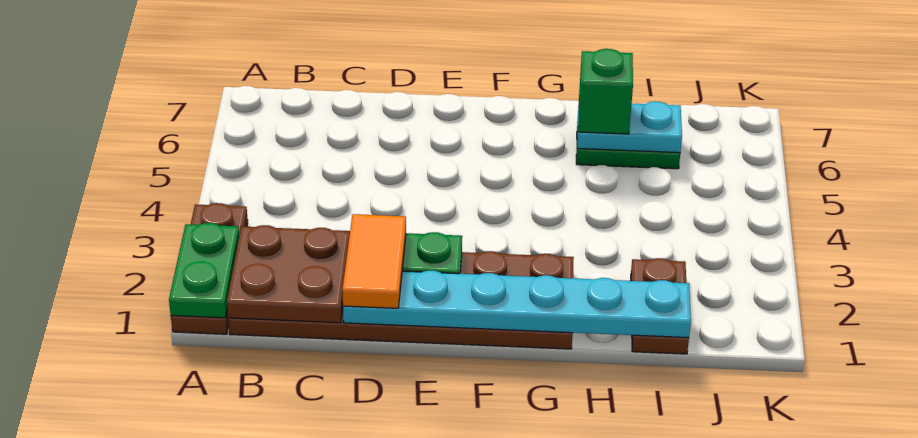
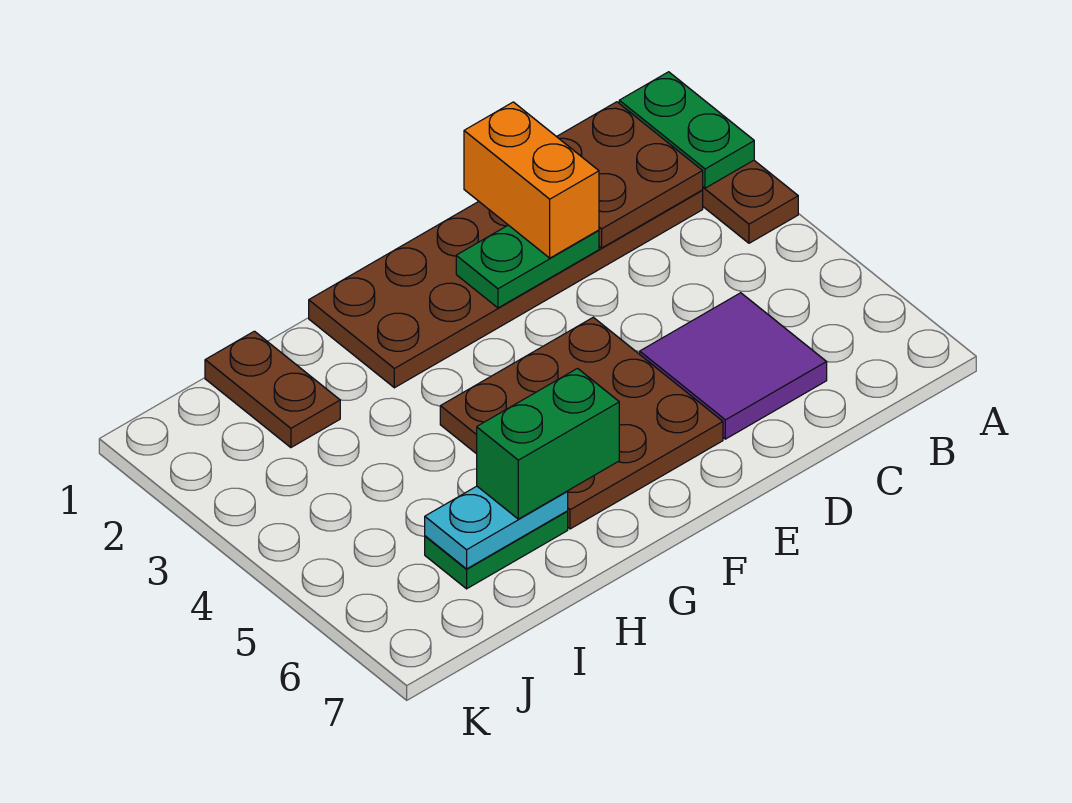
none -> purple tile C5:D6 level 1
cyan plate D1:I1 level 2 -> none
orange tile D1:D2 level 3 -> orange brick D1:D2 level 3
none -> brown plate E4:G6 level 1
green brick H6 level 3 -> green brick G6:H6 level 3

